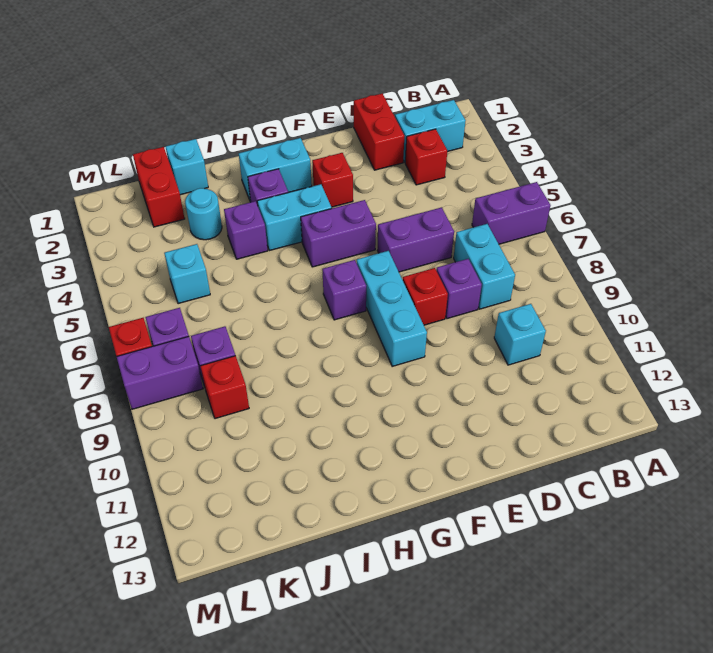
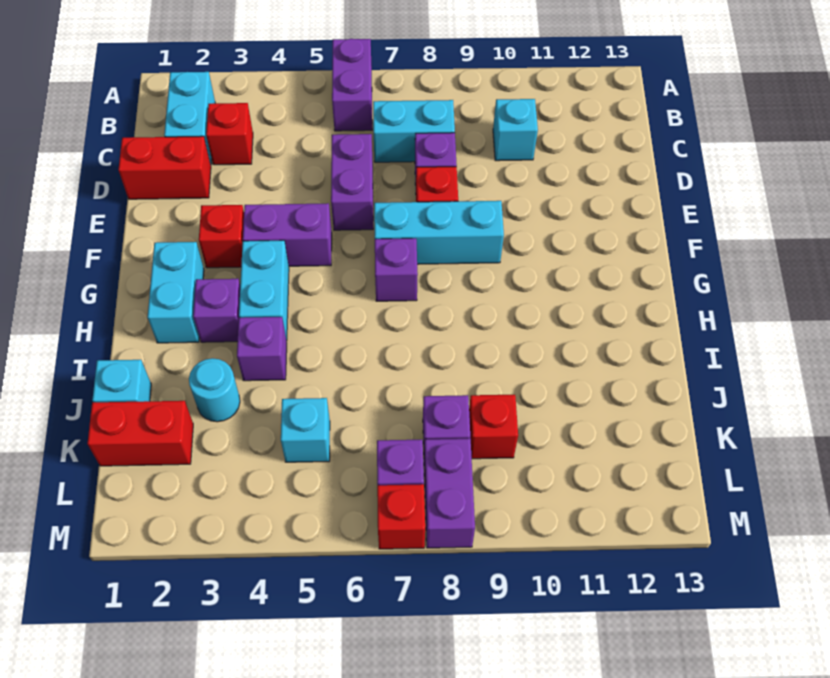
purple brick F5:G5 level 1 -> purple brick F4:F5 level 1

